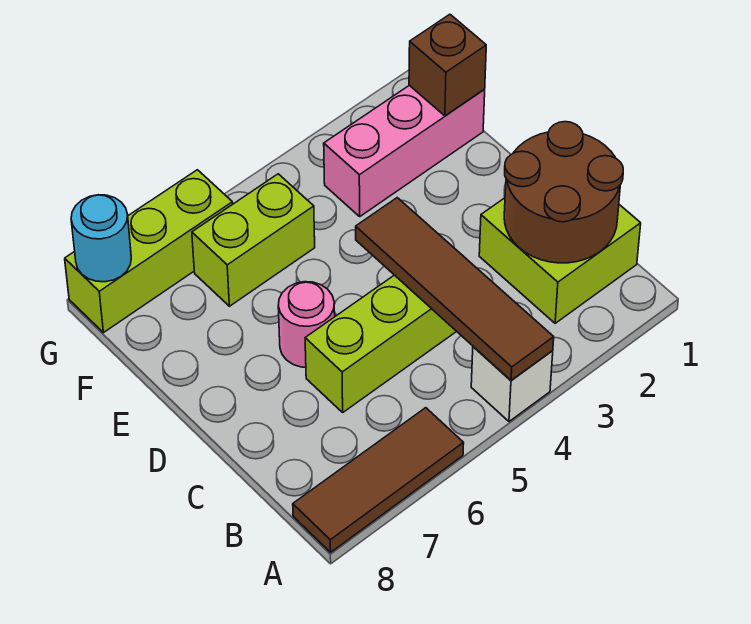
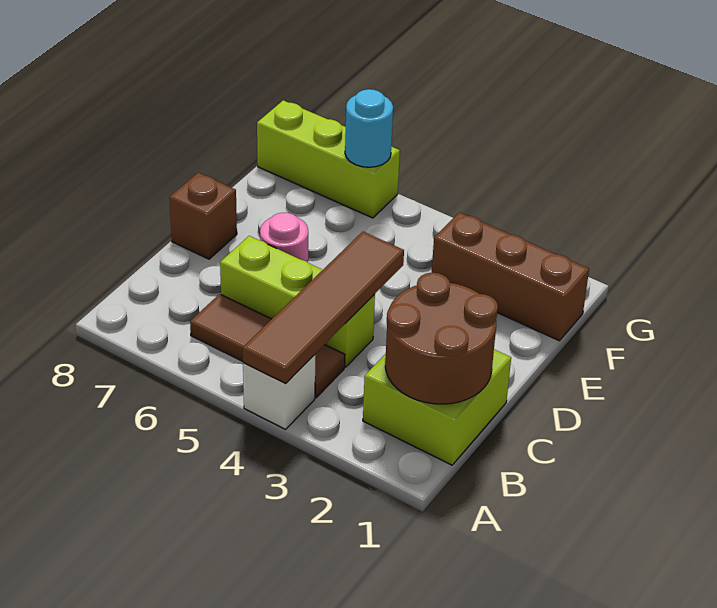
brown tile A6:A8 level 1 -> brown tile B4:B6 level 1
pink brick F1:F3 level 1 -> brown brick F1:F3 level 1
brown brick F1 level 2 -> brown brick D8 level 1
lime brick F5:F6 level 1 -> none
cyan round brick G8 level 2 -> cyan round brick G6 level 2

